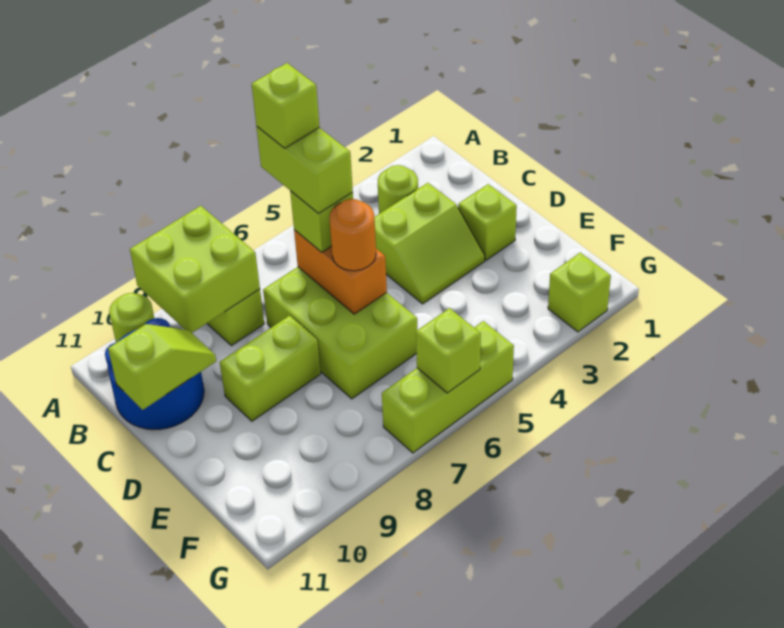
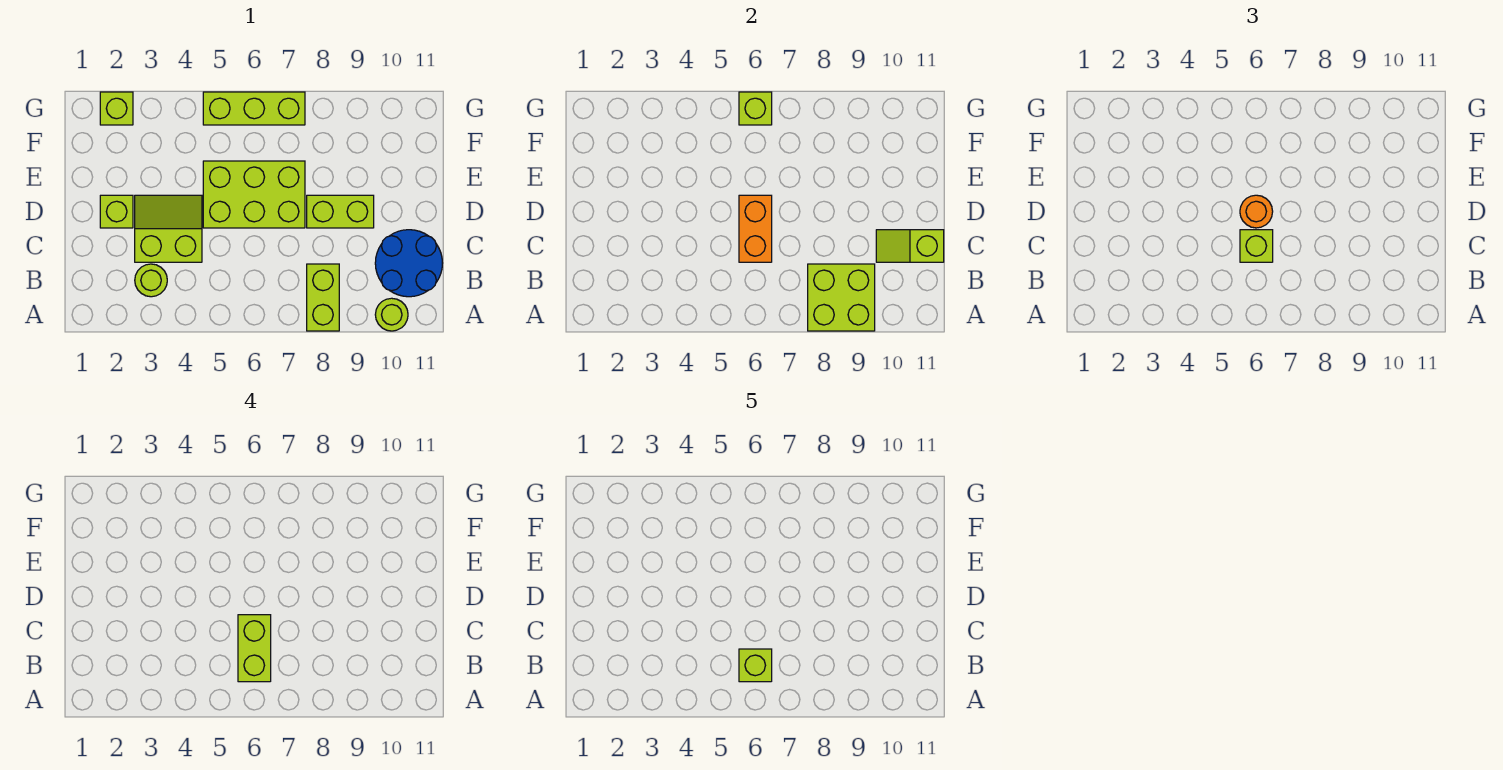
lime brick C6:E7 level 1 -> lime brick D5:E7 level 1

